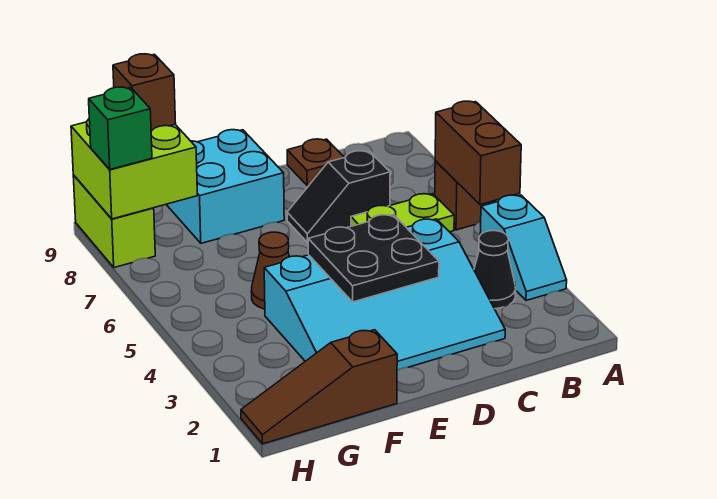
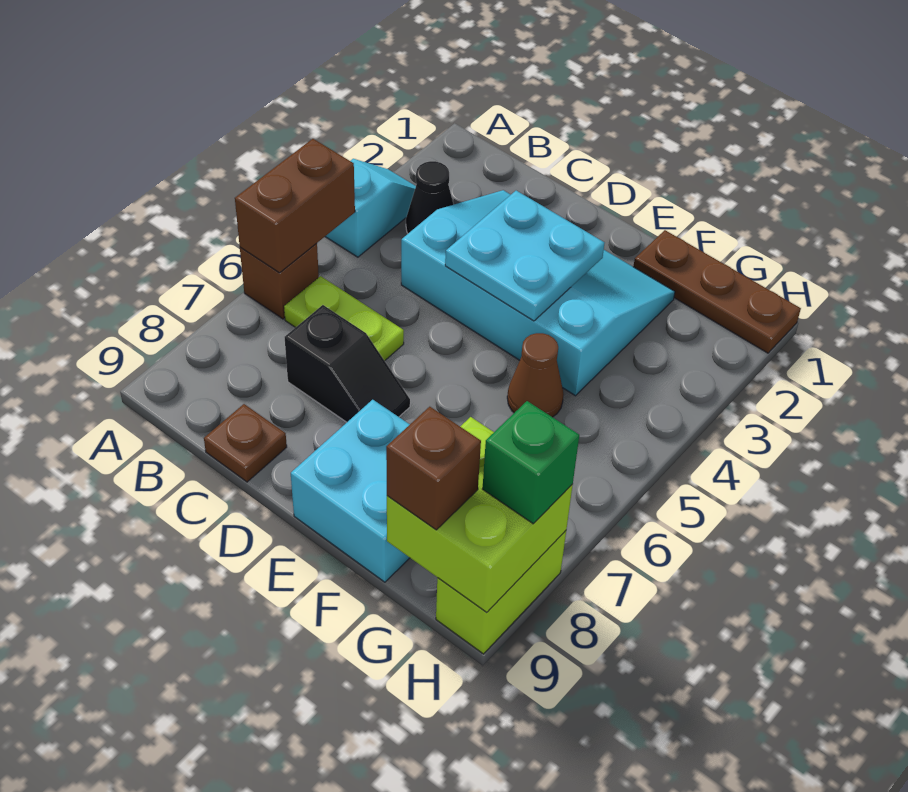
black plate D3:E4 level 2 -> cyan plate D3:E4 level 2
brown slope F1:H1 level 1 top F -> brown plate F1:H1 level 1

